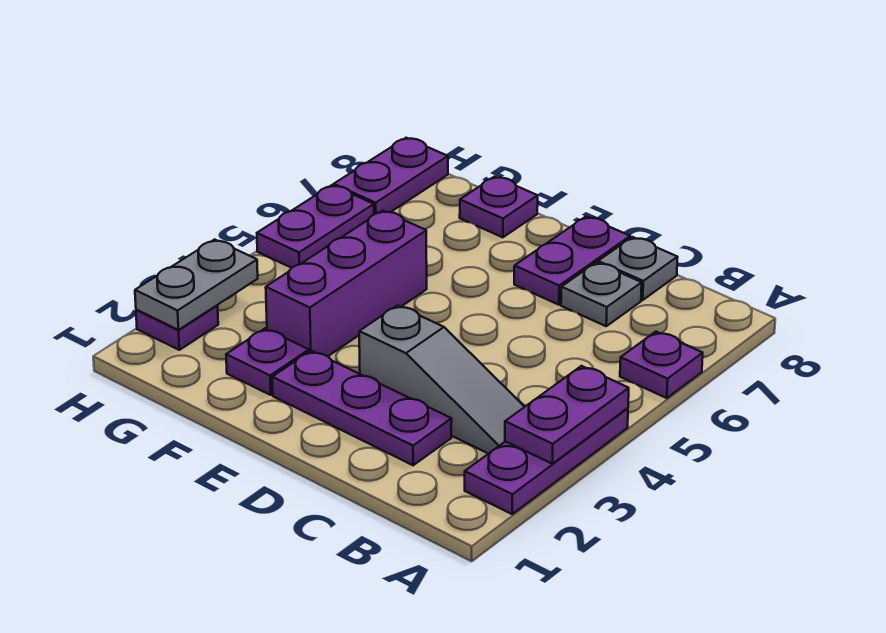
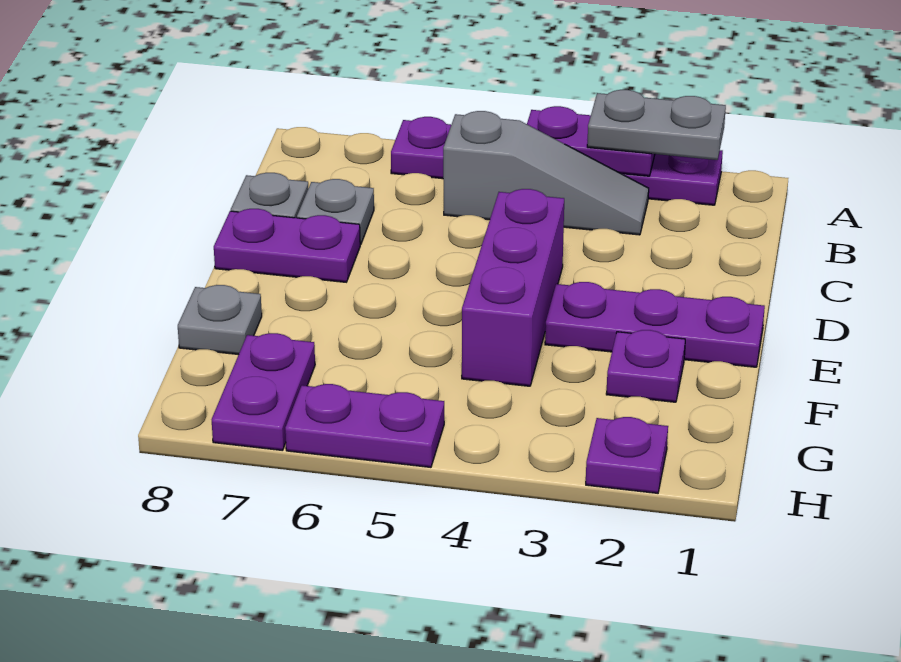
grey slope B3:D3 level 1 top D -> grey slope B3:B5 level 1 top 5
purple plate C2:E2 level 1 -> purple plate E1:E3 level 1
purple brick F3:F5 level 1 -> purple brick D4:F4 level 1
purple plate F8 level 1 -> grey plate F8 level 1
grey plate H2:H3 level 2 -> grey plate A2:A3 level 3
purple plate H7:H8 level 1 -> purple plate G7:H7 level 1

